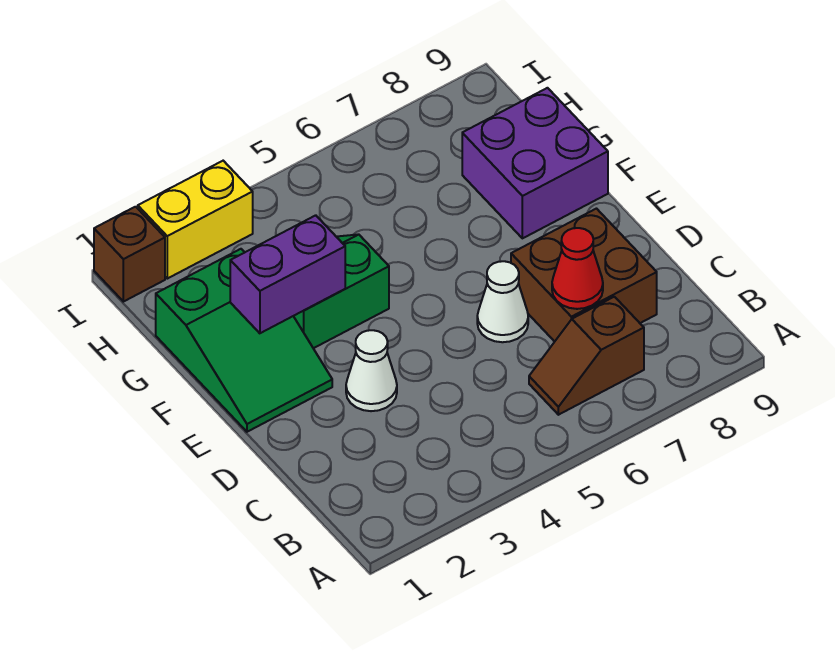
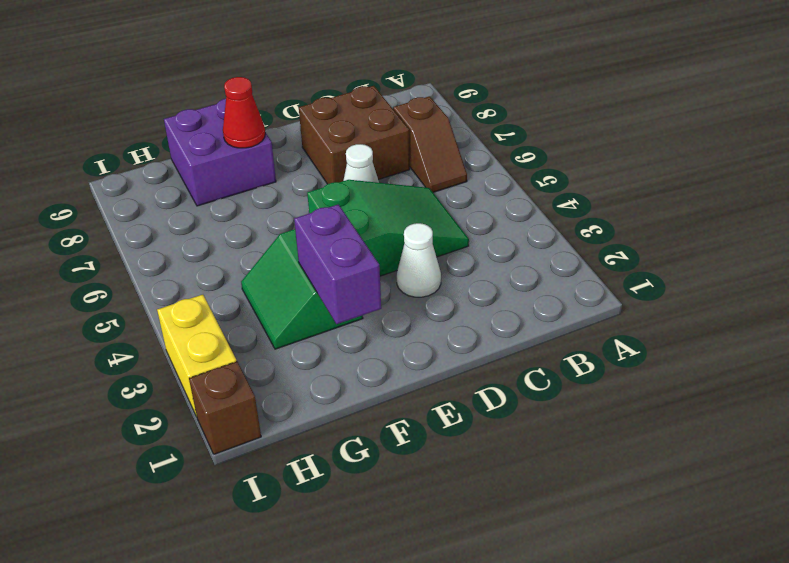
red cone C7 level 2 -> red cone F8 level 2
green slope E1:G2 level 1 top G -> green slope C4:E5 level 1 top E

